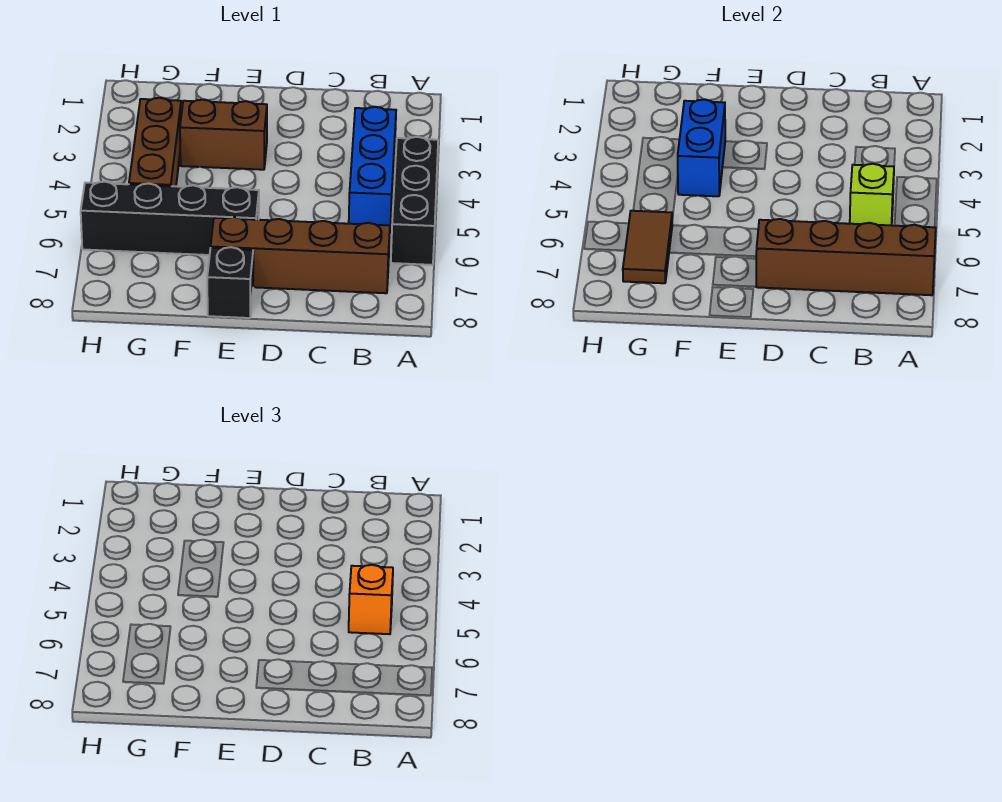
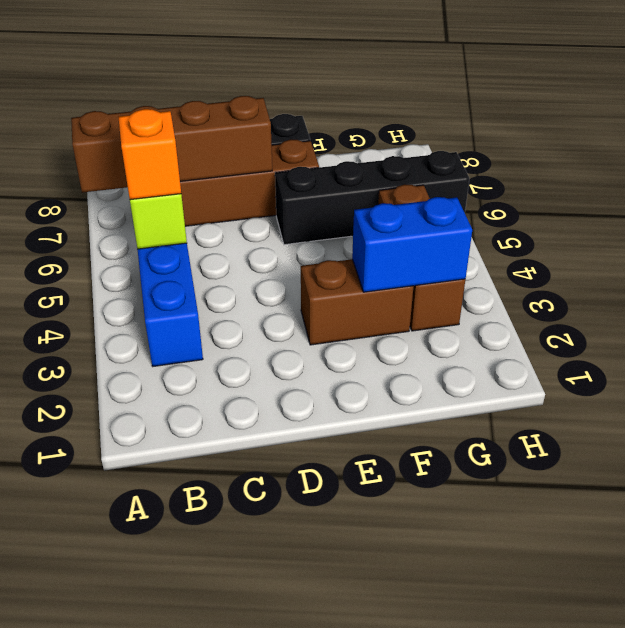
black brick A4:A6 level 1 -> none
blue brick F3:F4 level 2 -> blue brick F3:G3 level 2
brown tile G6:G7 level 2 -> none

